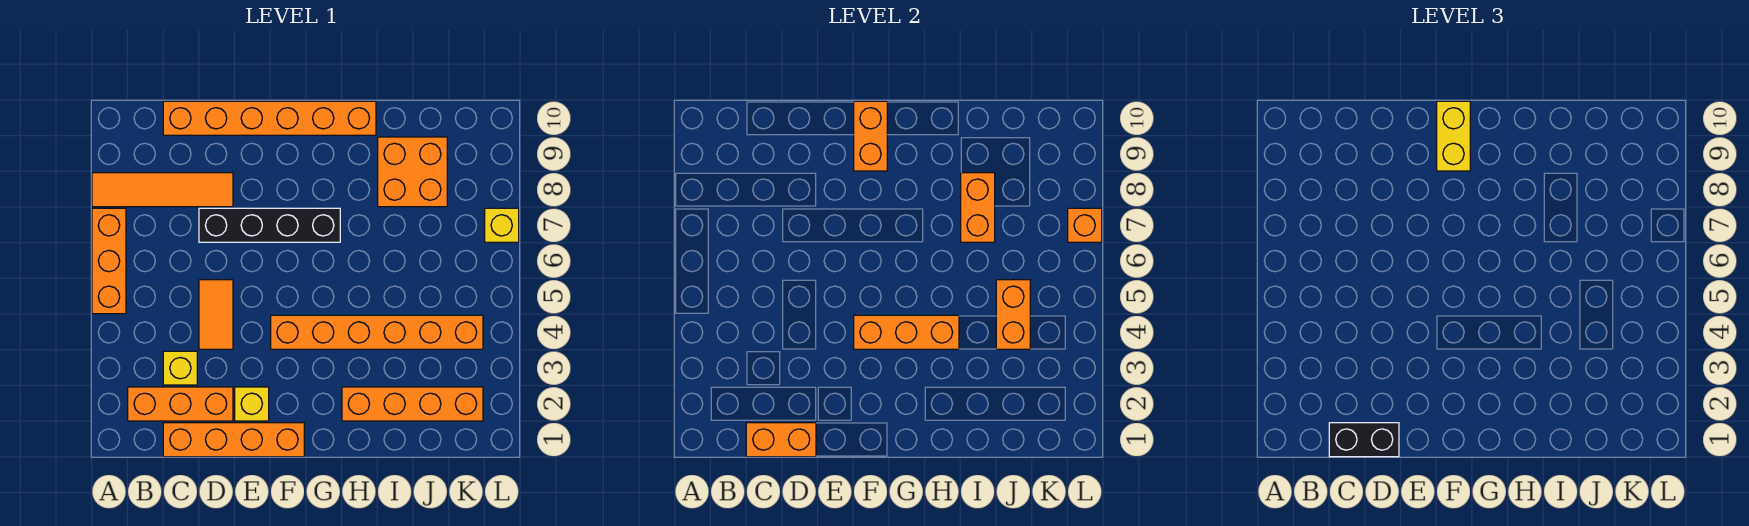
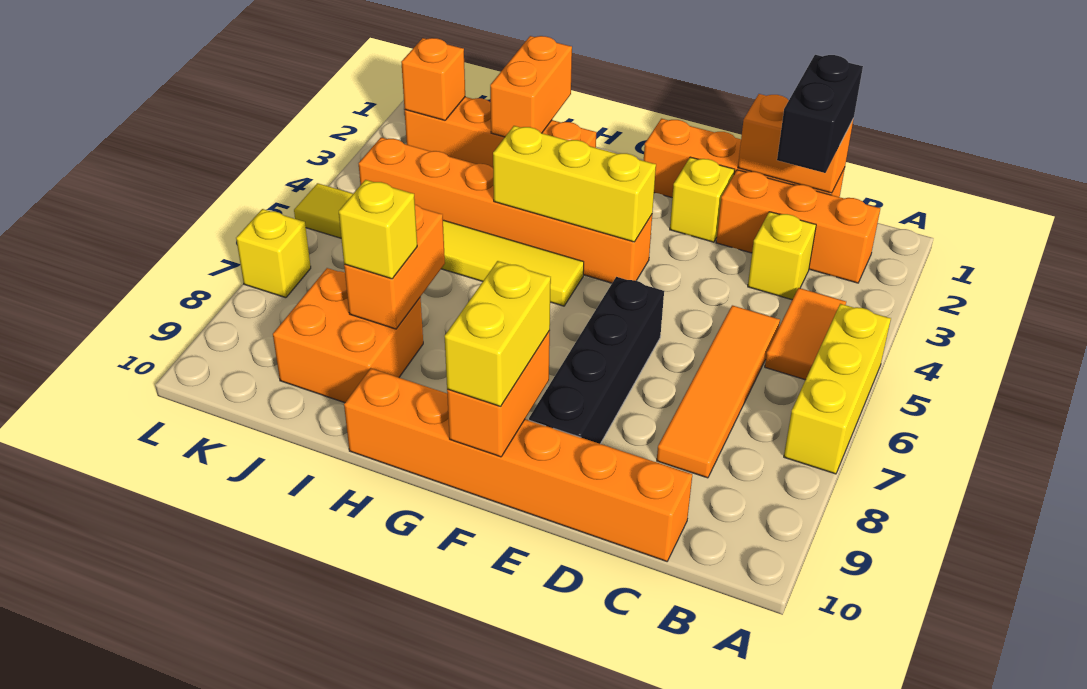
orange brick A5:A7 level 1 -> yellow brick A5:A7 level 1
orange tile A8:D8 level 1 -> orange tile C5:C8 level 1
black brick C1:D1 level 3 -> black brick C1:C2 level 3
orange tile D4:D5 level 1 -> orange tile B4:B5 level 1
black brick D7:G7 level 1 -> black brick E6:E9 level 1
orange brick F4:H4 level 2 -> yellow brick F4:H4 level 2
none -> yellow tile G5:L5 level 1
none -> yellow brick I8 level 3
orange brick J4:J5 level 2 -> orange brick I1:I2 level 2
orange brick L7 level 2 -> orange brick K2 level 2

